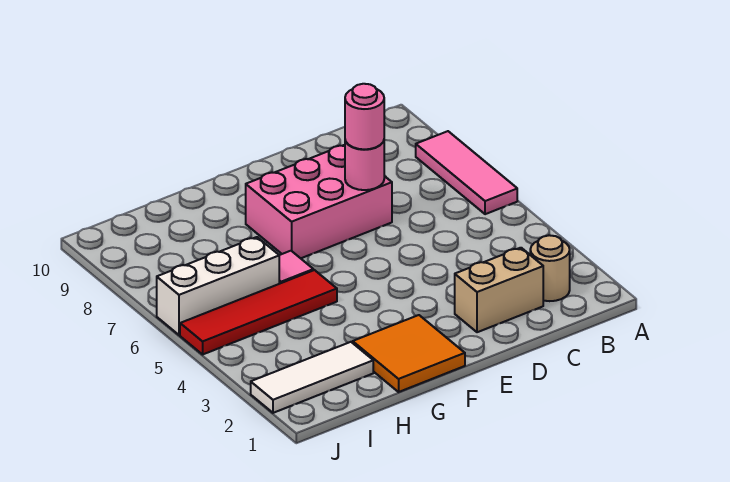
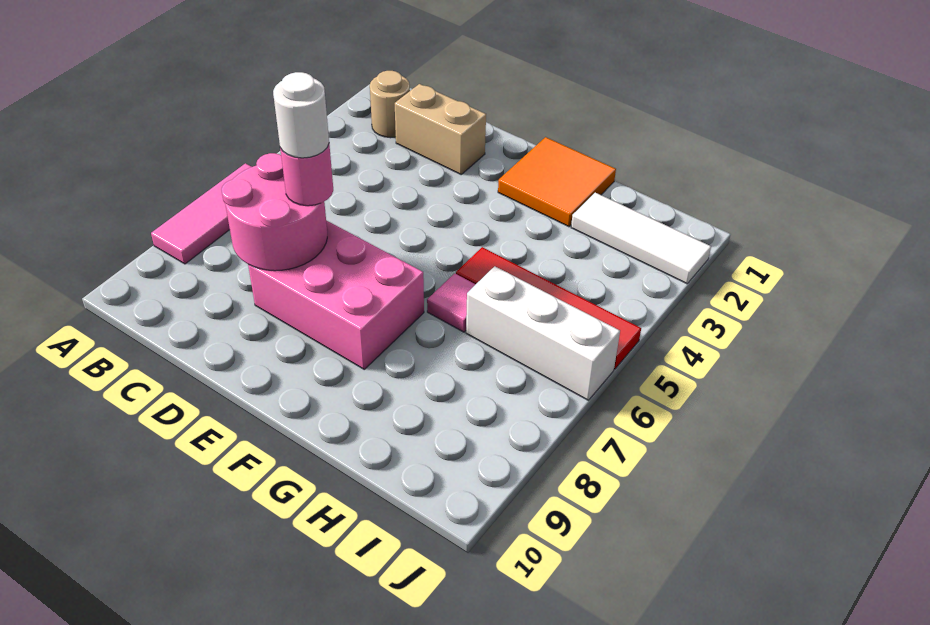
pink round brick D7 level 2 -> pink round brick C7:D8 level 2
none -> white round brick D7 level 4

